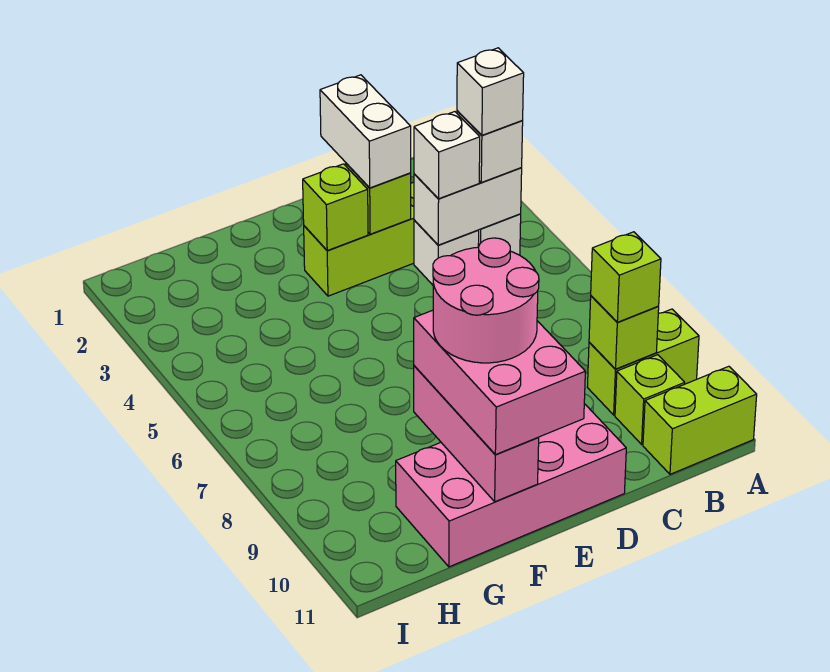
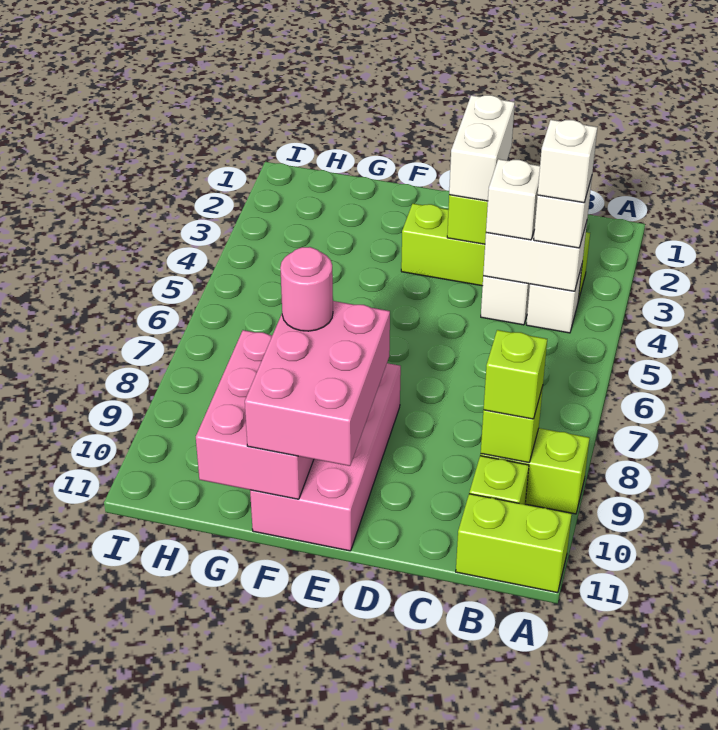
pink brick D10:G11 level 1 -> pink brick E8:F11 level 1
lime brick E3 level 2 -> none
pink round brick E9:F10 level 4 -> pink round brick F9 level 4
pink brick F9:F11 level 2 -> pink brick F9:G11 level 2

